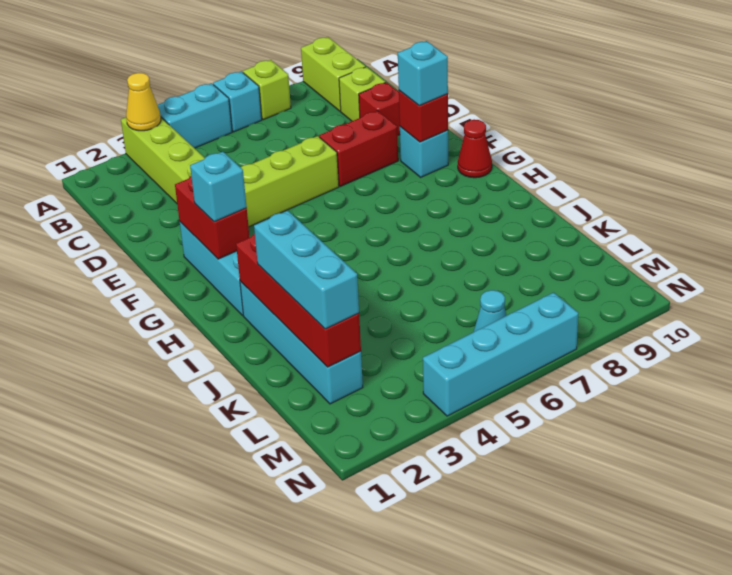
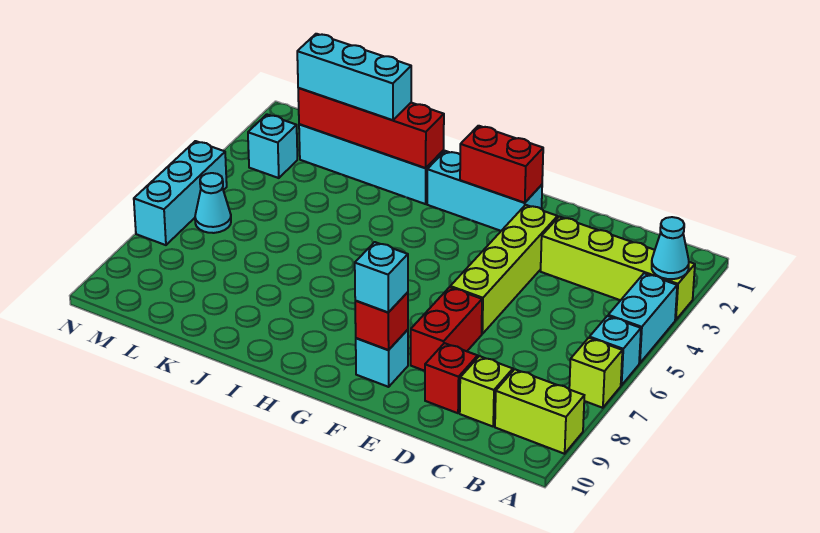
yellow cone A3 level 2 -> cyan cone A3 level 2
cyan brick G2 level 3 -> cyan brick M3 level 1
red cone G10 level 1 -> none
cyan brick N4:N7 level 1 -> cyan brick N5:N7 level 1

